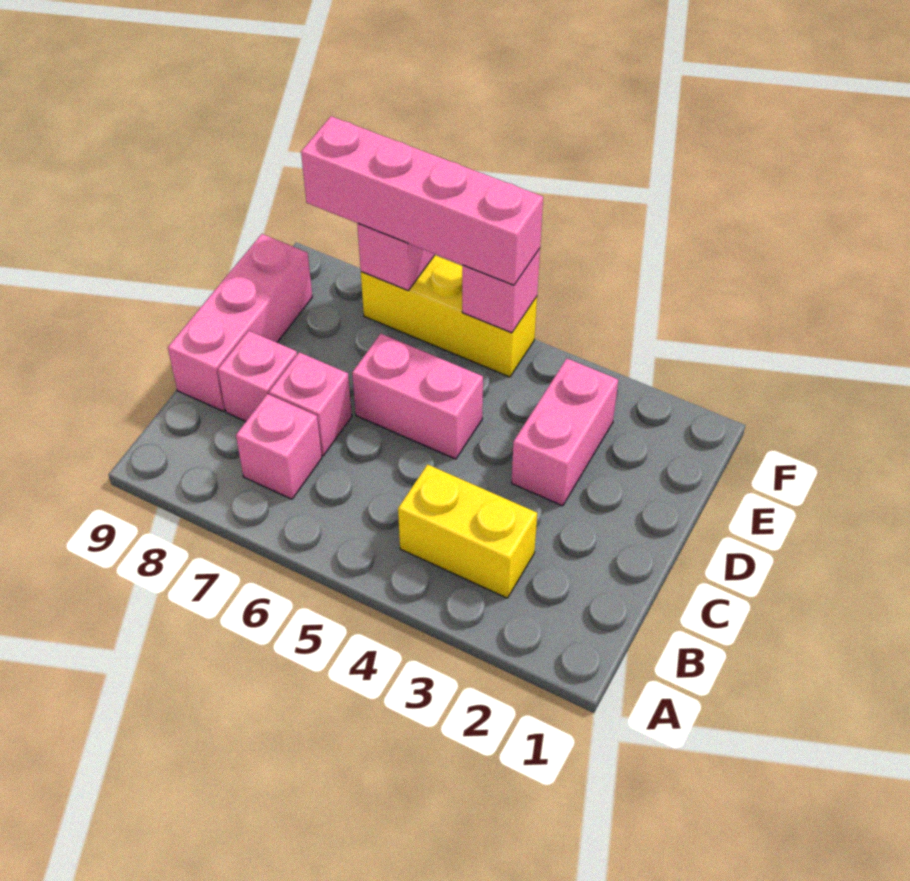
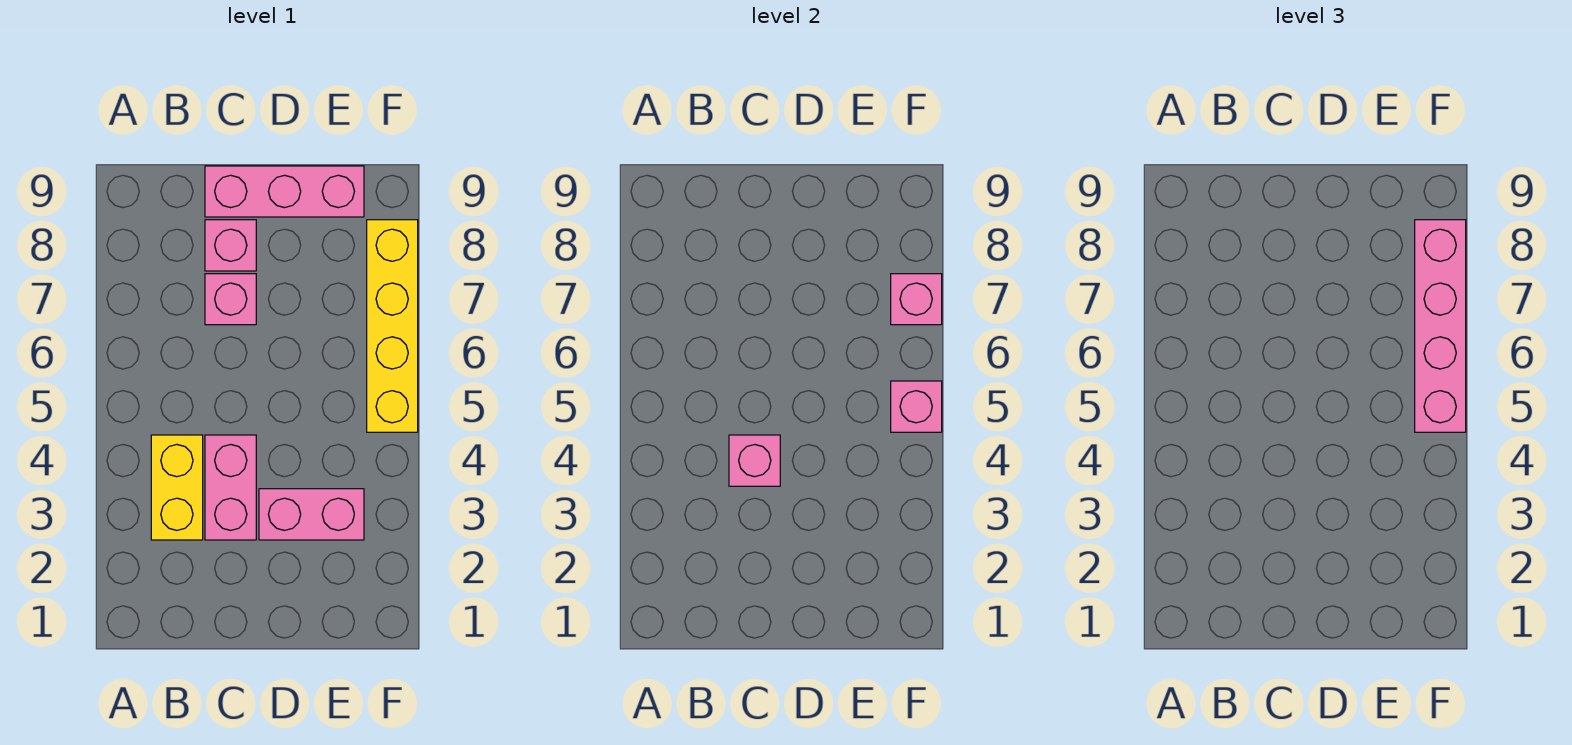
pink brick B7 level 1 -> pink brick C4 level 2
pink brick D5:D6 level 1 -> pink brick C3:C4 level 1
yellow brick F5:F7 level 1 -> yellow brick F5:F8 level 1

